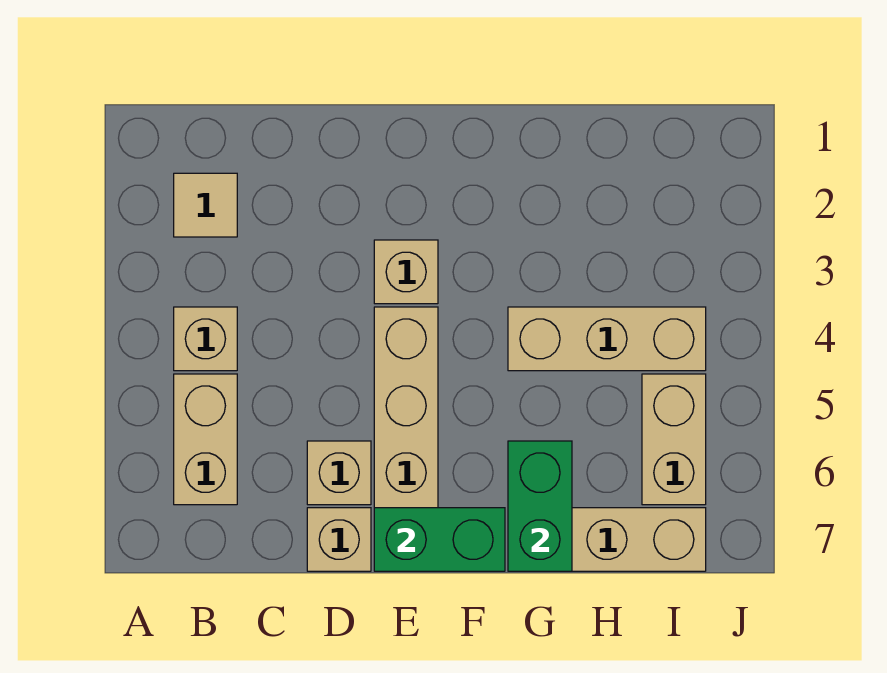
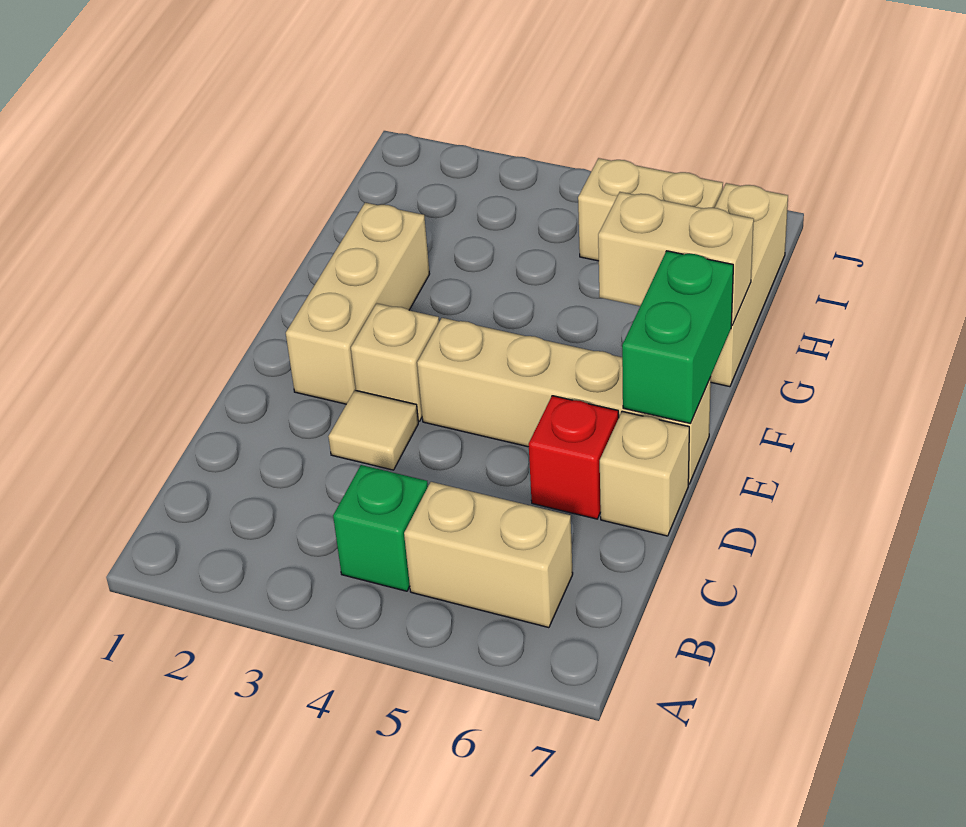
tan tile B2 level 1 -> tan tile D3 level 1
tan brick B4 level 1 -> green brick B4 level 1
tan brick D6 level 1 -> red brick D6 level 1
tan brick G4:I4 level 1 -> tan brick E2:G2 level 1
green brick G6:G7 level 2 -> tan brick G6:G7 level 2

